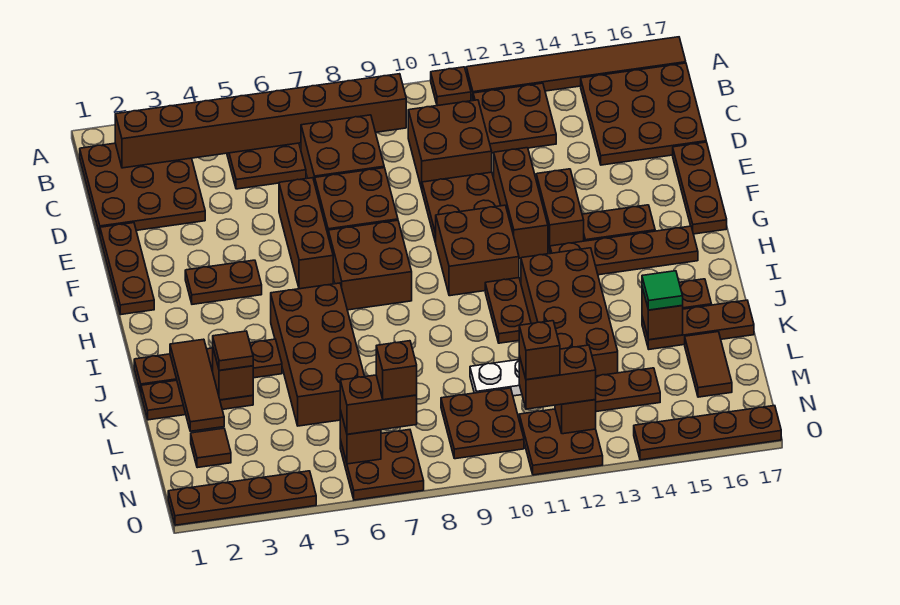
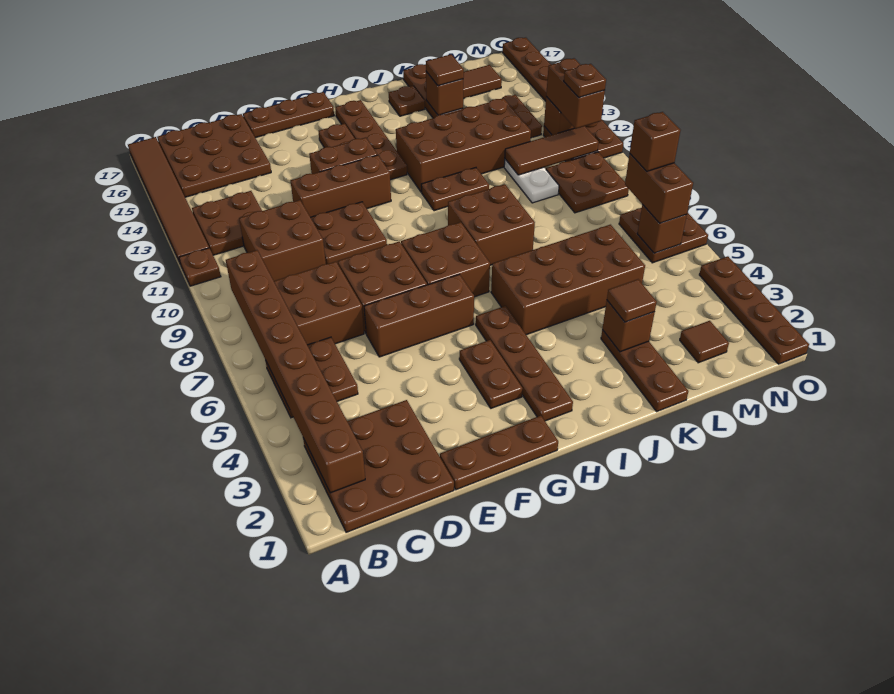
brown brick G10:H11 level 1 -> brown brick I8:J9 level 1
brown plate J1:J4 level 1 -> brown plate H2:H5 level 1
brown tile J2:L2 level 2 -> brown tile L11:N11 level 2
green tile K15 level 3 -> brown tile K15 level 3
brown brick N11 level 4 -> brown plate N11 level 4

